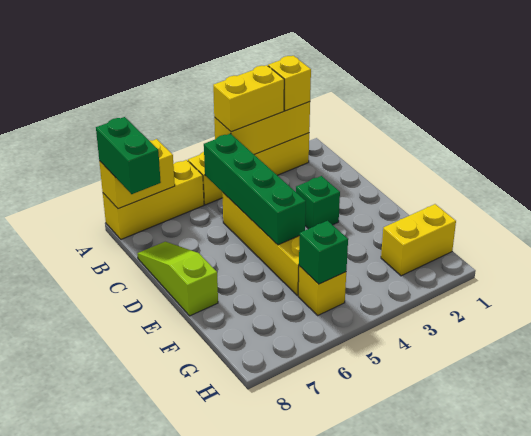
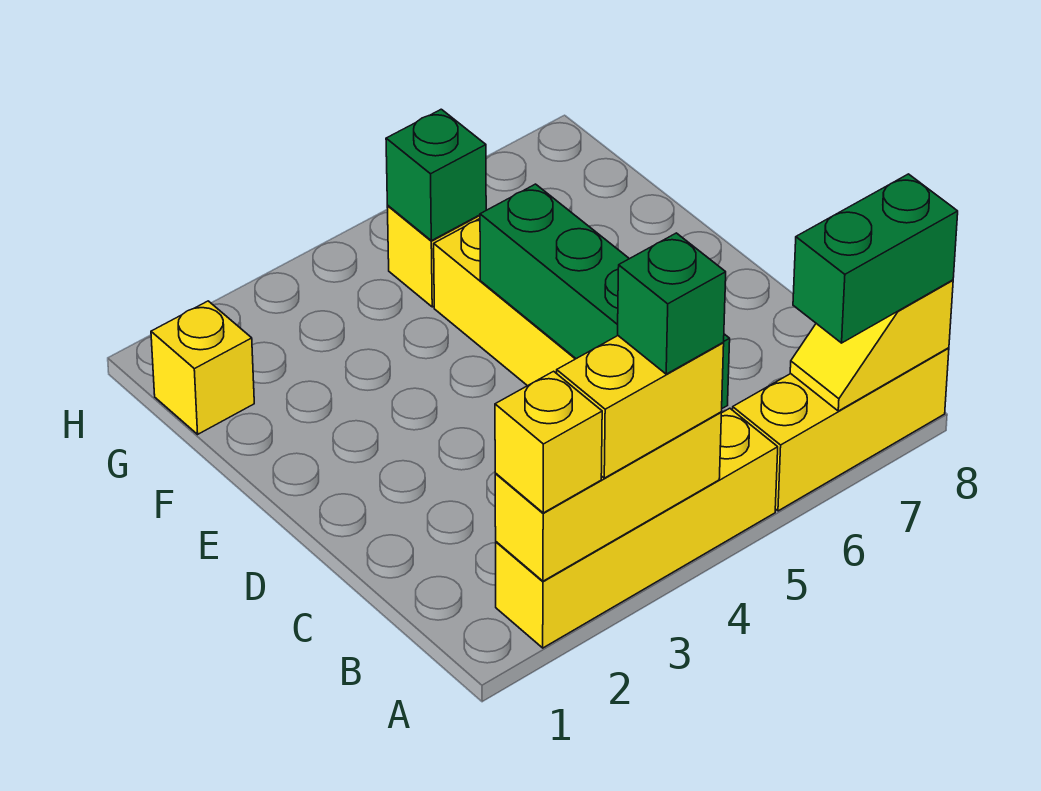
yellow brick A7:A8 level 2 -> yellow slope A7:A8 level 2 top 8
green brick A8:B8 level 3 -> green brick A7:A8 level 3
lime slope C8:E8 level 1 top E -> none
green brick D3 level 1 -> green brick A4 level 4
yellow brick G1:G2 level 1 -> yellow brick G1 level 1

